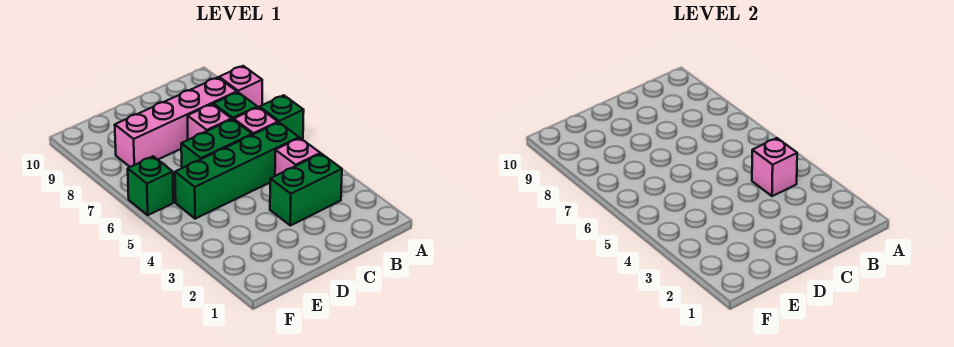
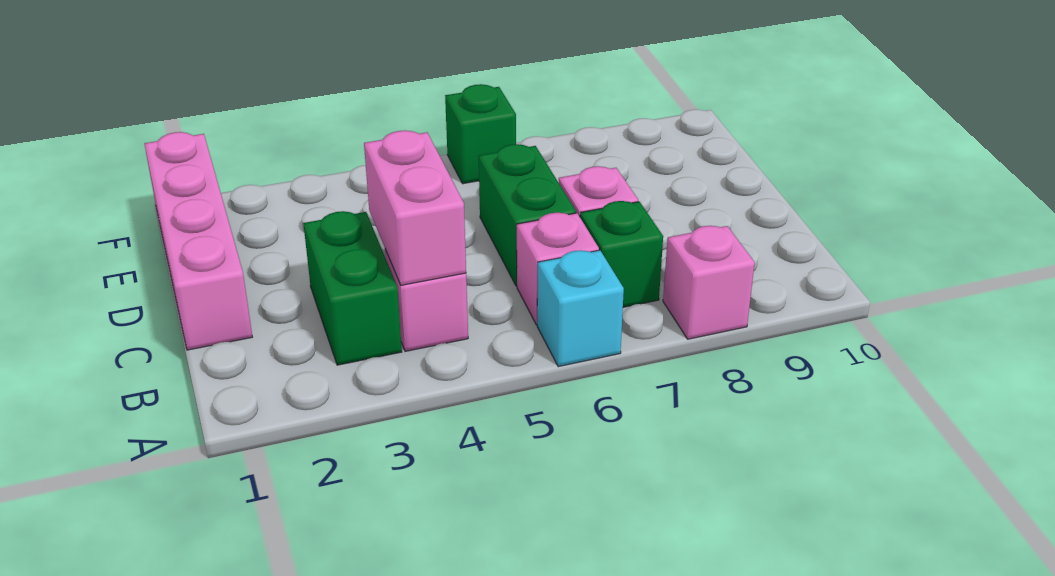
green brick A6 level 1 -> cyan brick A6 level 1
pink brick B4 level 2 -> pink brick B4:C4 level 2
green brick B5:E5 level 1 -> none
pink brick B8:E8 level 1 -> pink brick C1:F1 level 1

